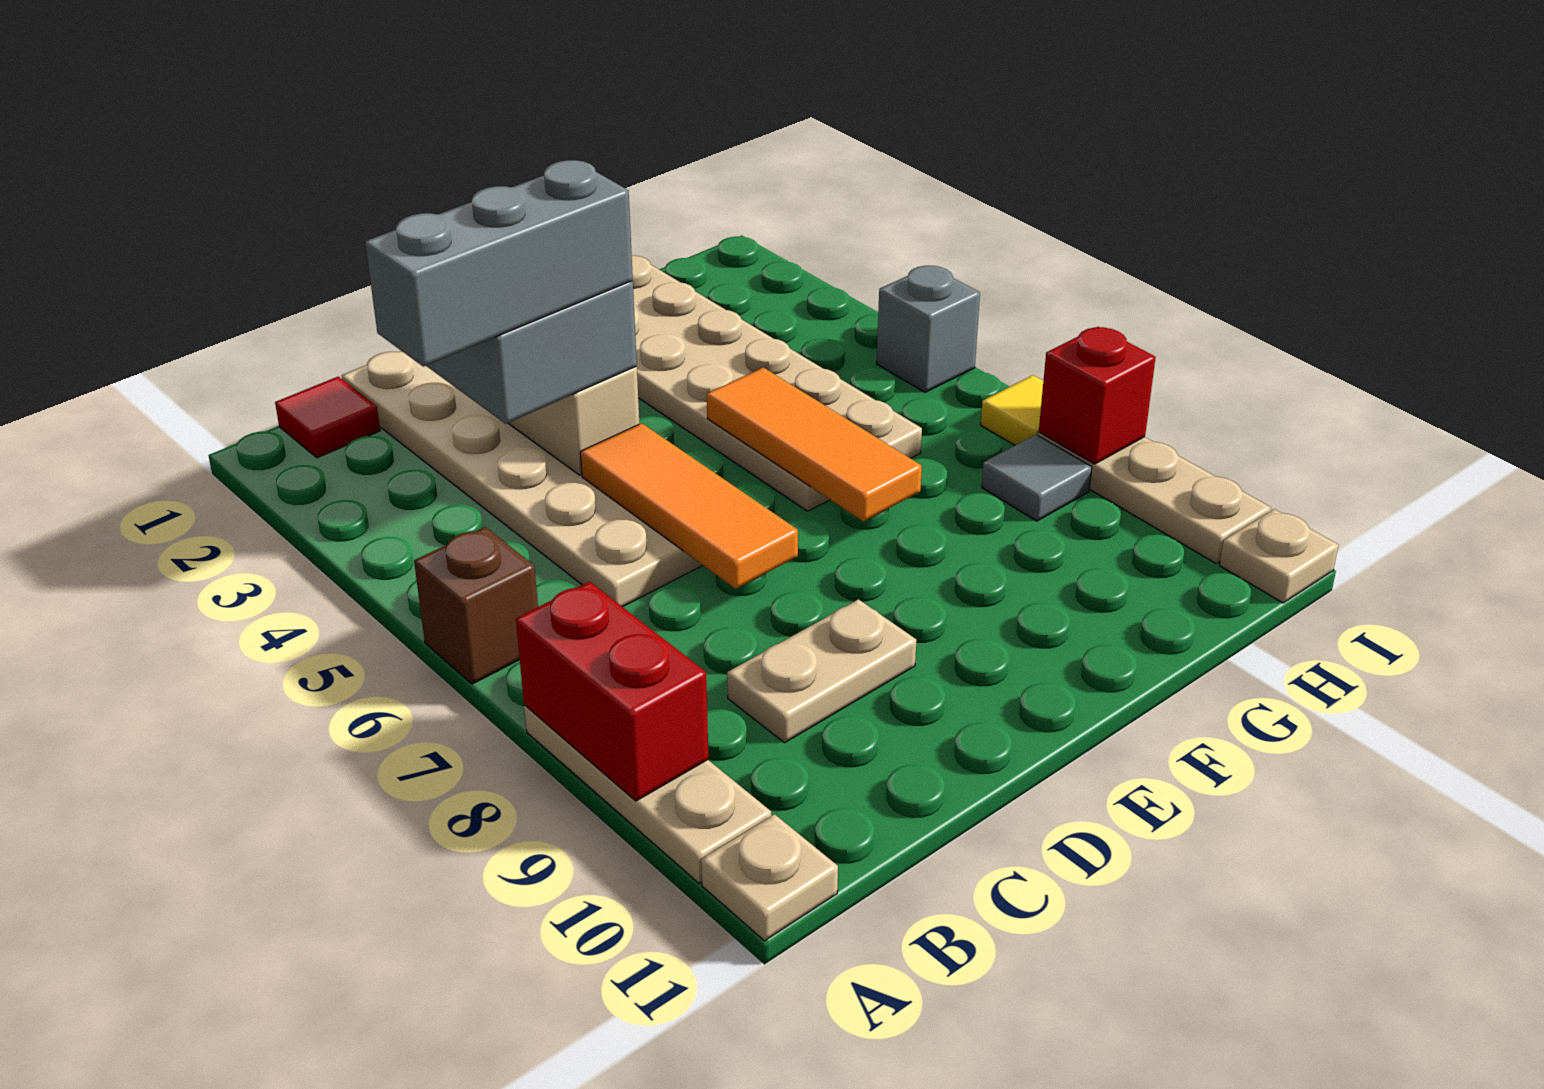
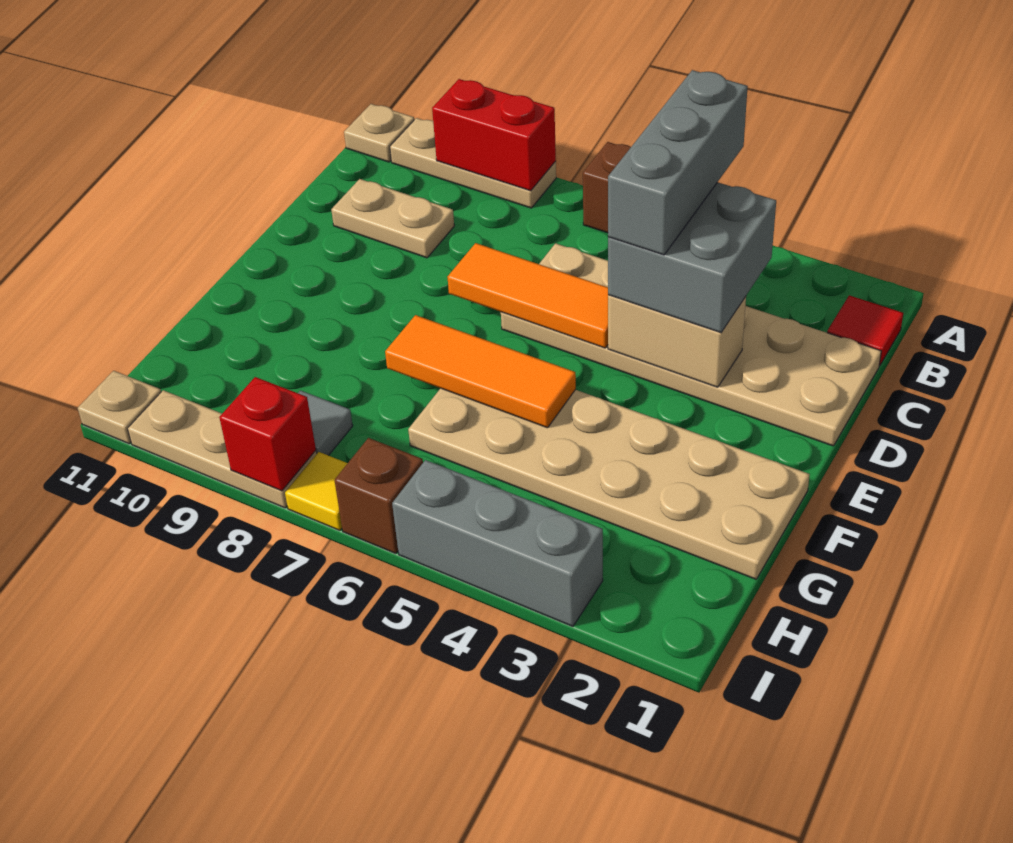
tan plate C9:D9 level 1 -> tan plate C9:C10 level 1
grey brick I5 level 1 -> grey brick I3:I5 level 1
none -> brown brick I6 level 1

